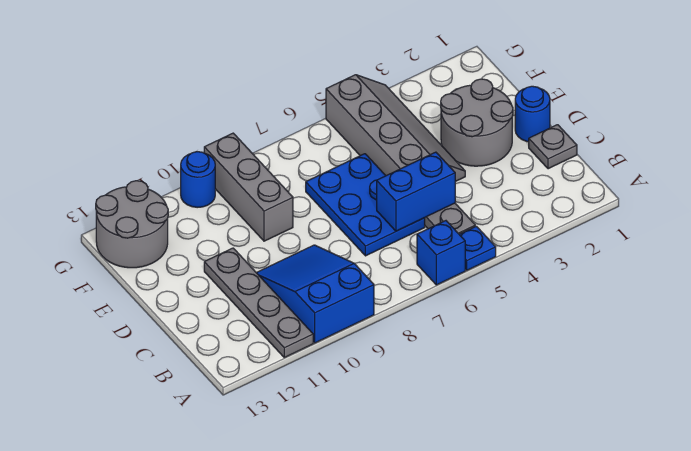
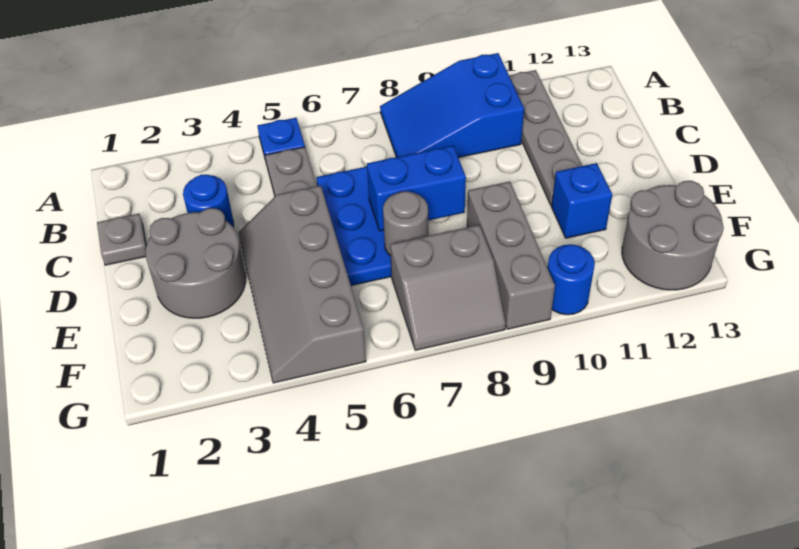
blue brick A6 level 1 -> blue brick E11 level 1
blue slope A9:C10 level 1 top A -> blue slope A8:B10 level 1 top 10
blue brick C5:C6 level 2 -> blue brick D7:D8 level 2
blue round brick D1 level 1 -> blue round brick C3 level 1
none -> grey round brick E7 level 2
none -> grey slope F7:G8 level 1 top F

